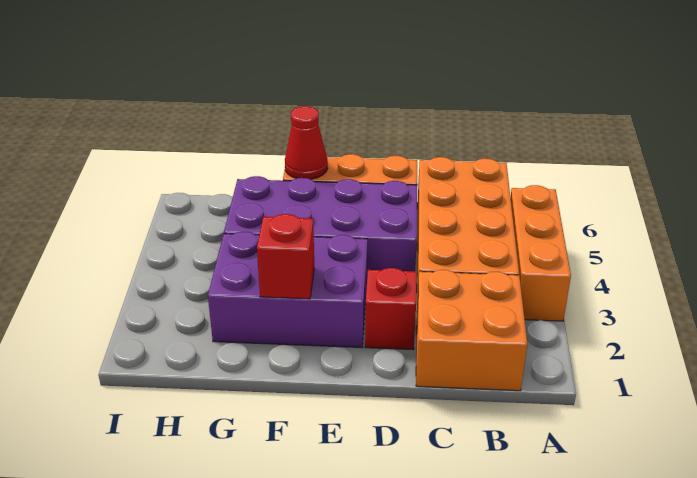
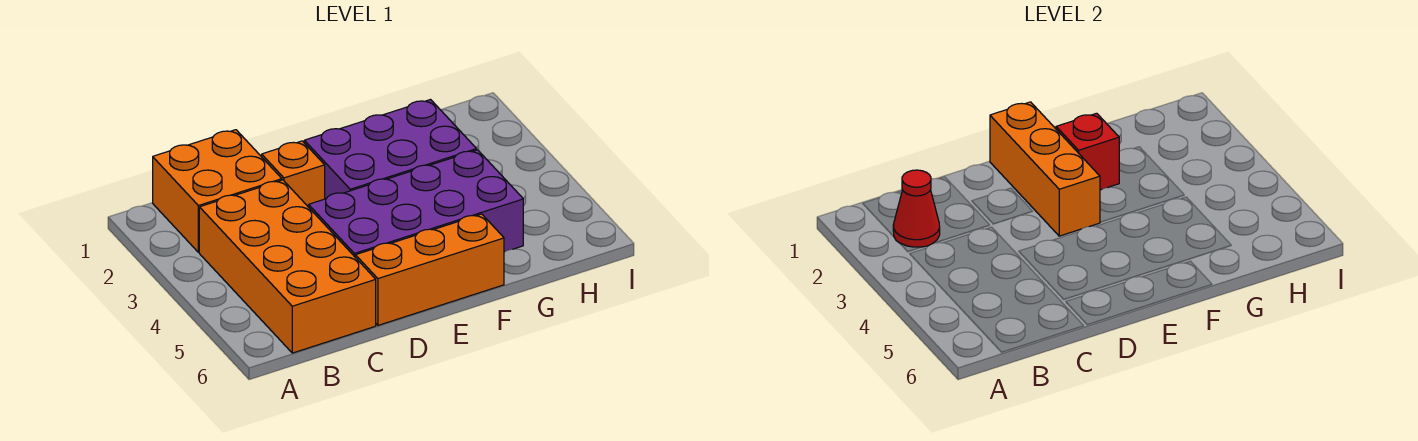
orange brick A3:A5 level 1 -> orange brick E1:E3 level 2
red brick D2 level 1 -> orange brick D2 level 1
red cone F6 level 2 -> red cone B2 level 2

